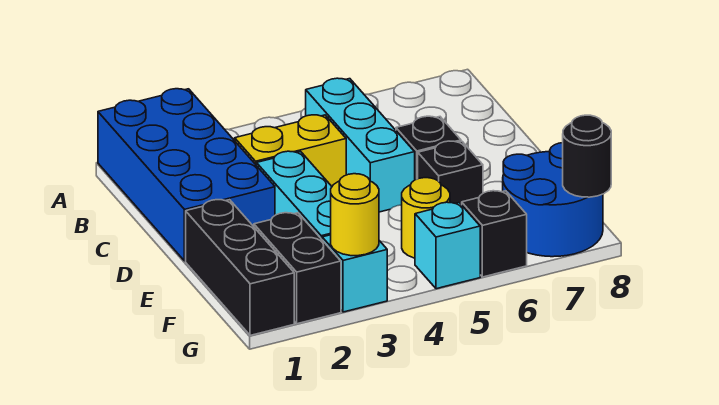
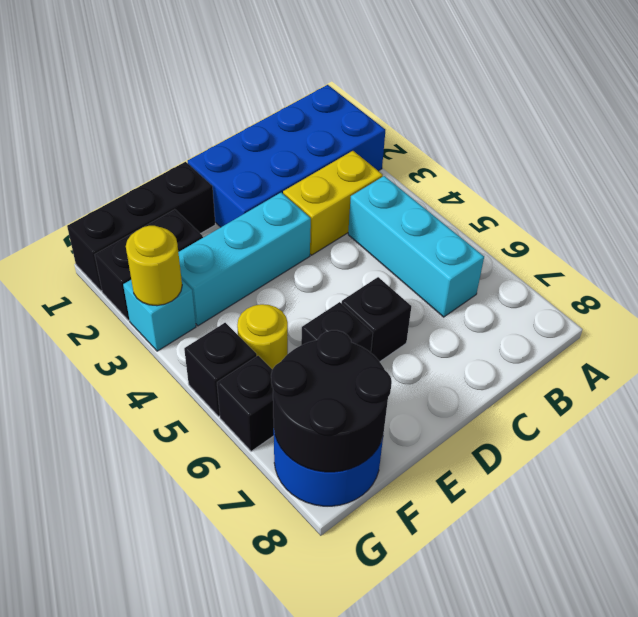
cyan brick B5:D5 level 1 -> cyan brick B4:B6 level 1
yellow brick C3:C4 level 1 -> yellow brick B3:C3 level 1
cyan brick G5 level 1 -> black brick G5 level 1
black round brick G8 level 2 -> black round brick F7:G8 level 2

